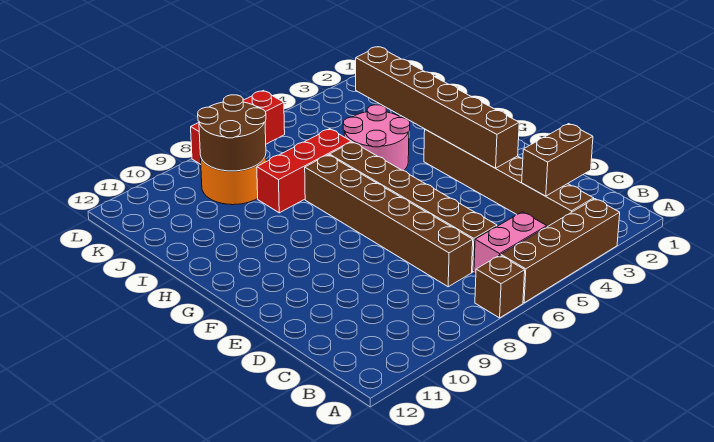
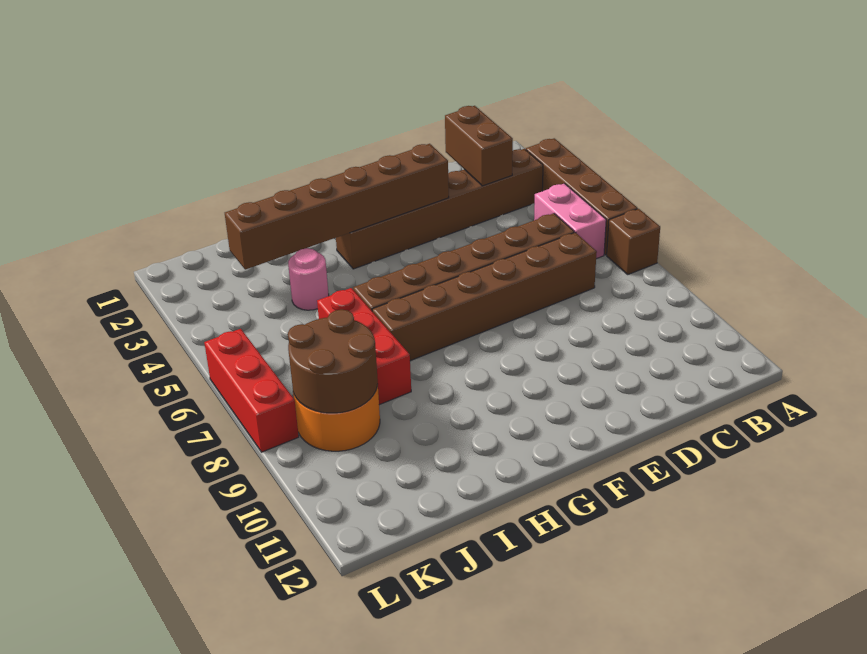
pink round brick H4:I5 level 1 -> pink round brick I4 level 1

